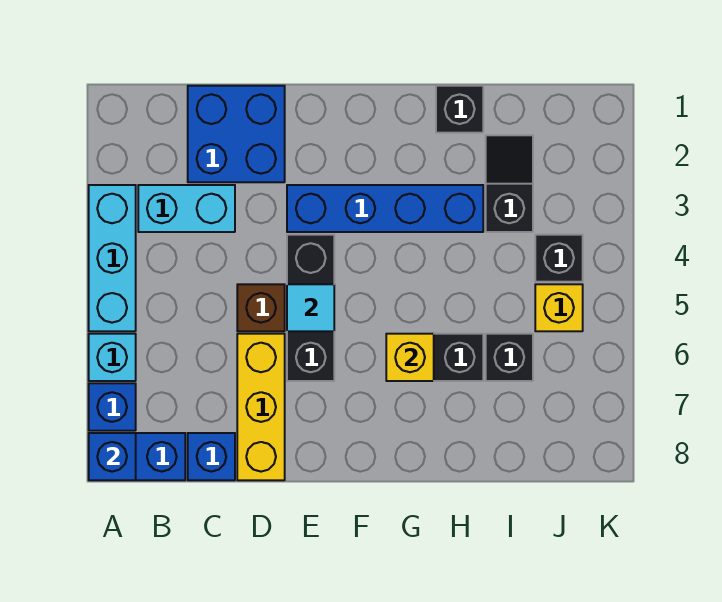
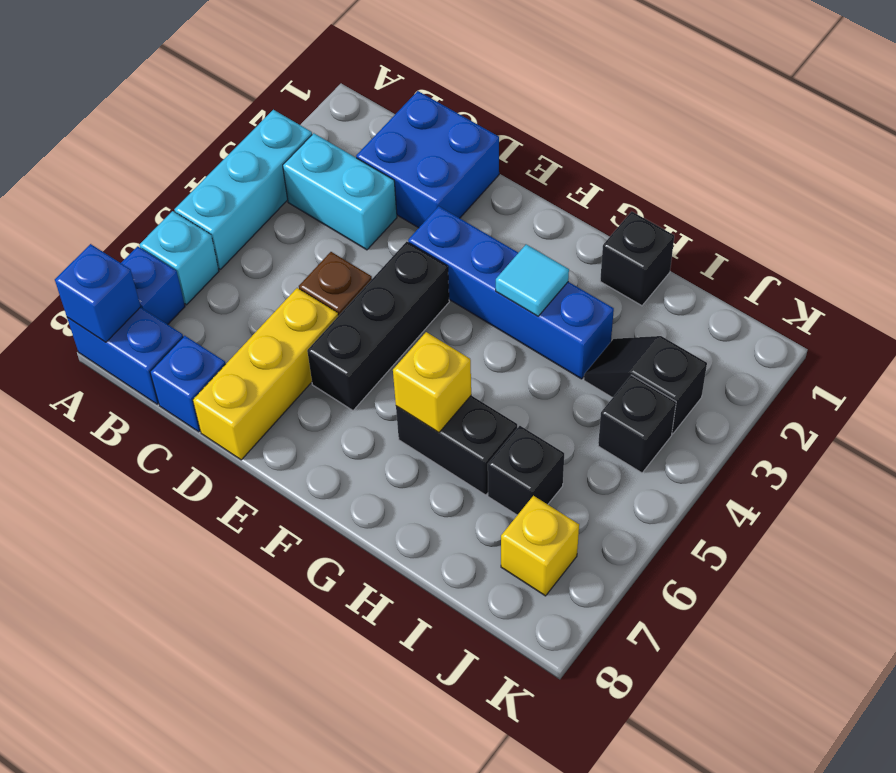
cyan tile E5 level 2 -> cyan tile G3 level 2
black slope I2:I3 level 1 top 3 -> black slope I3:J3 level 1 top J
yellow brick J5 level 1 -> yellow brick J7 level 1

